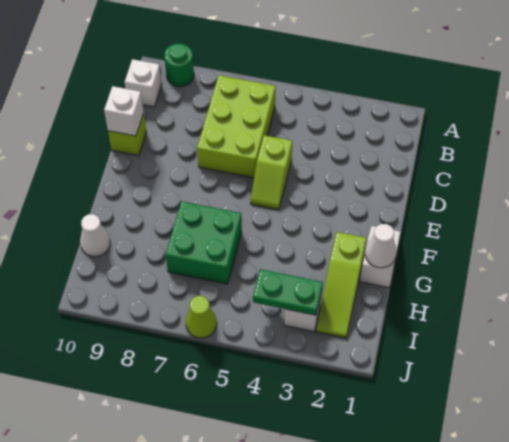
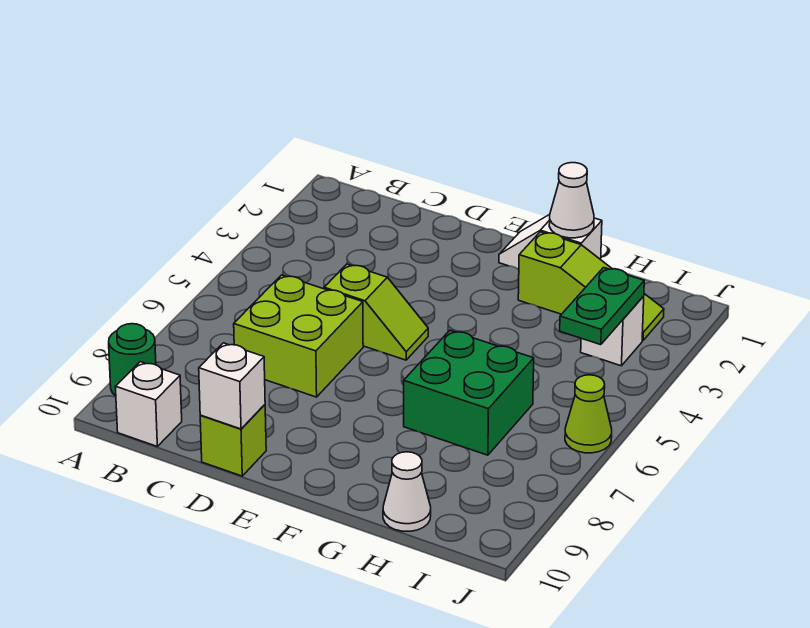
lime brick B6:D7 level 1 -> lime brick C6:D7 level 1

